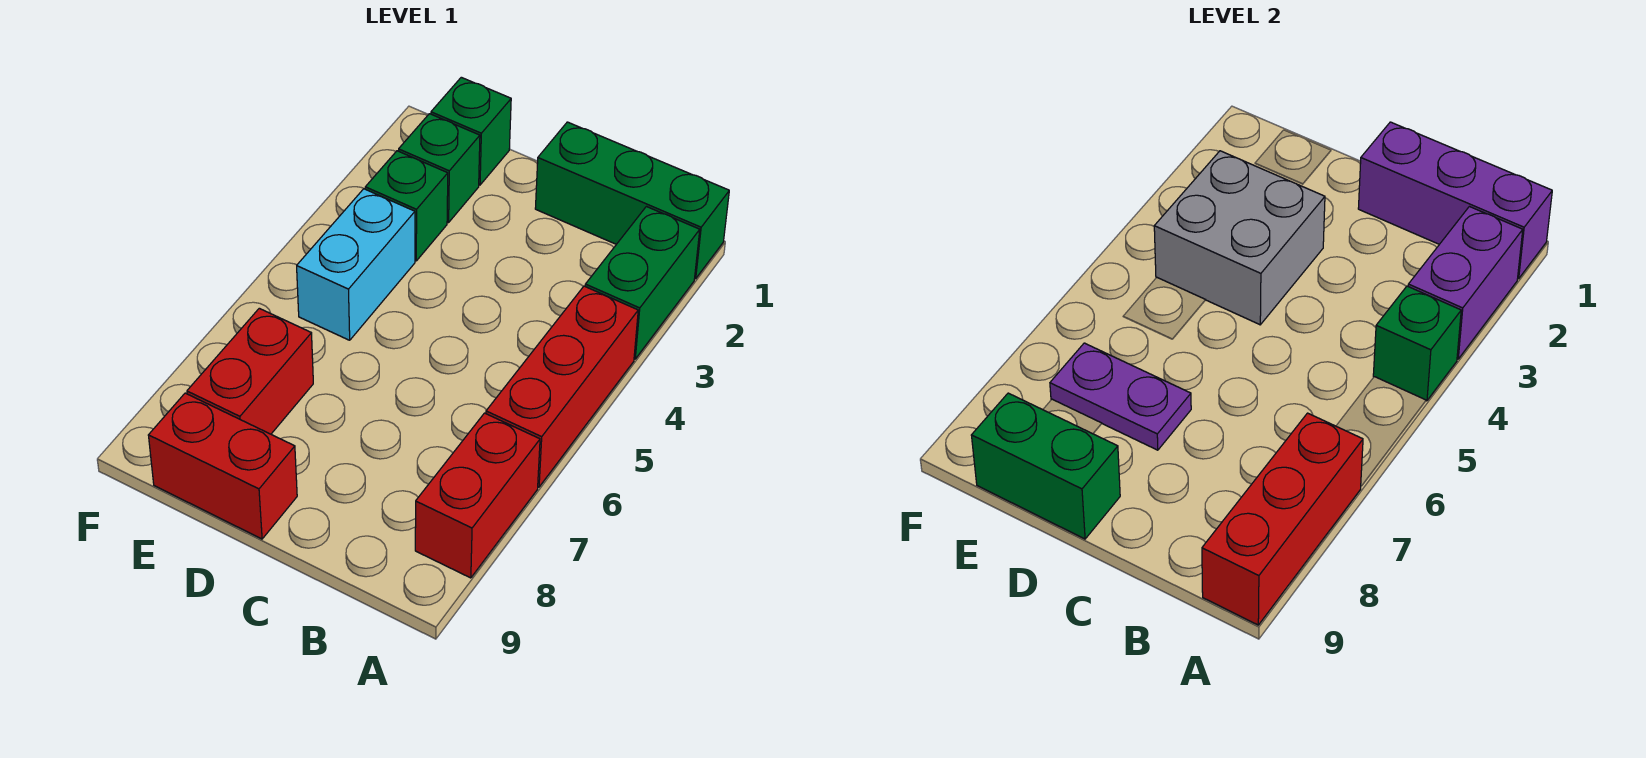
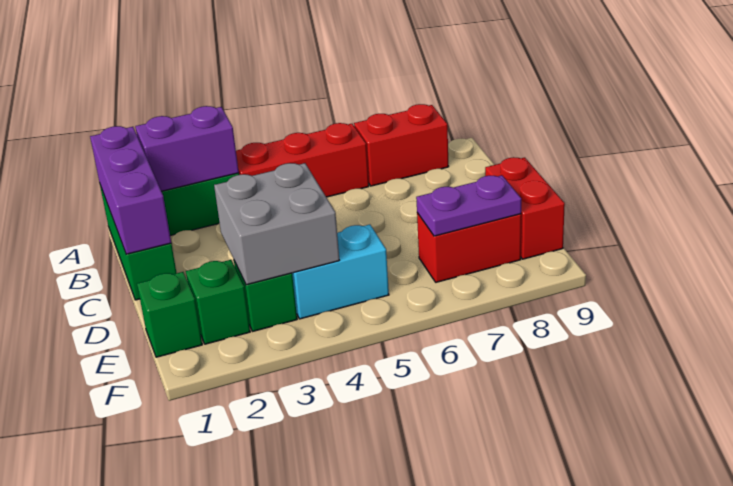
green brick A4 level 2 -> none
red brick A7:A9 level 2 -> none
purple plate D7:E7 level 2 -> purple plate E7:E8 level 2
green brick D9:E9 level 2 -> none

